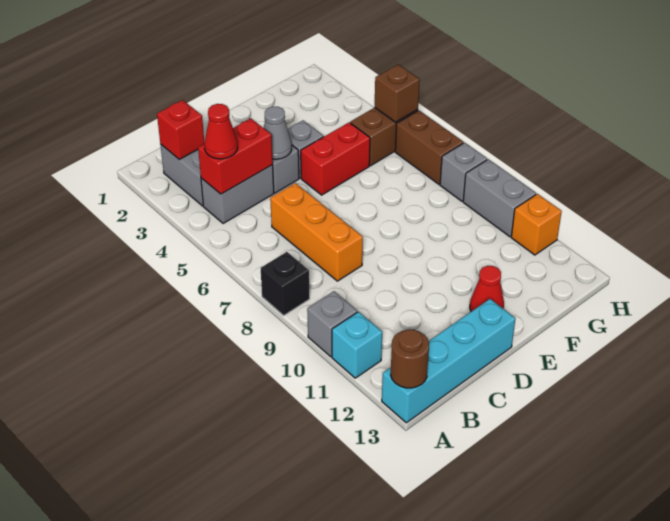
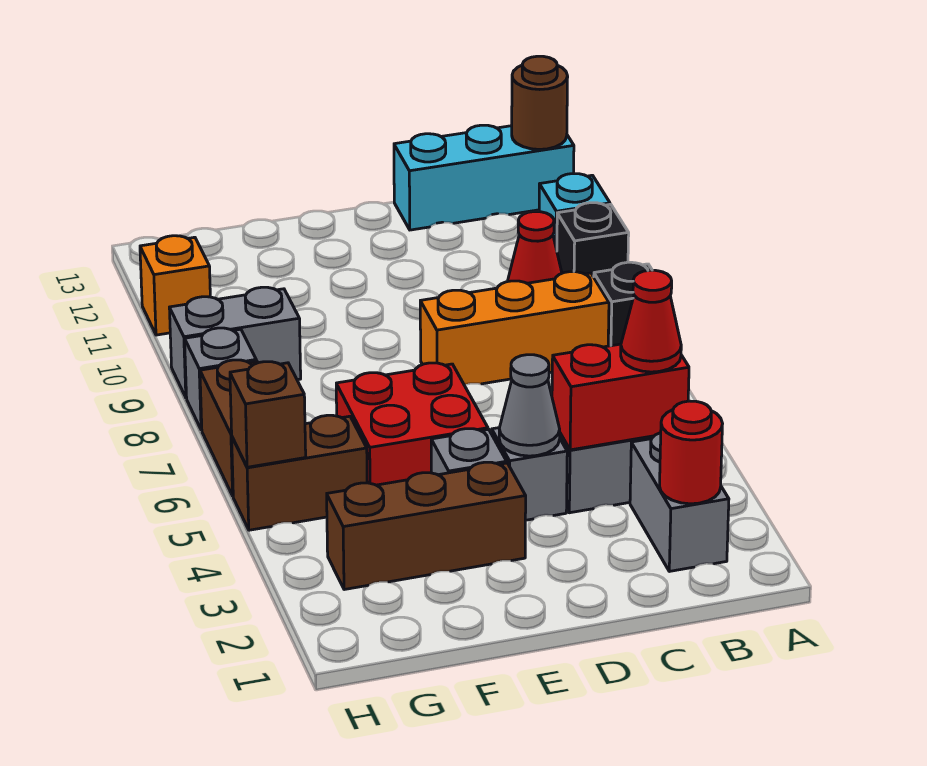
grey brick A10 level 1 -> black brick A10 level 1
cyan brick A13:D13 level 1 -> cyan brick A13:C13 level 1
red brick B2 level 2 -> red round brick B2 level 2
orange brick C6:C8 level 1 -> orange brick B8:D8 level 1
none -> brown brick E3:G3 level 1
red brick E5:F5 level 1 -> red brick E5:F6 level 1
red cone E12 level 1 -> red cone B10 level 1
grey brick H9:H10 level 1 -> grey brick G9:H9 level 1

